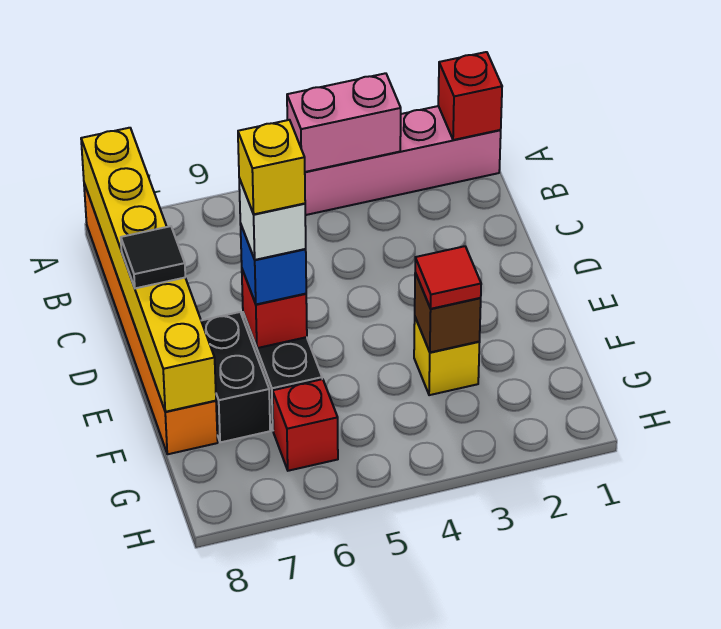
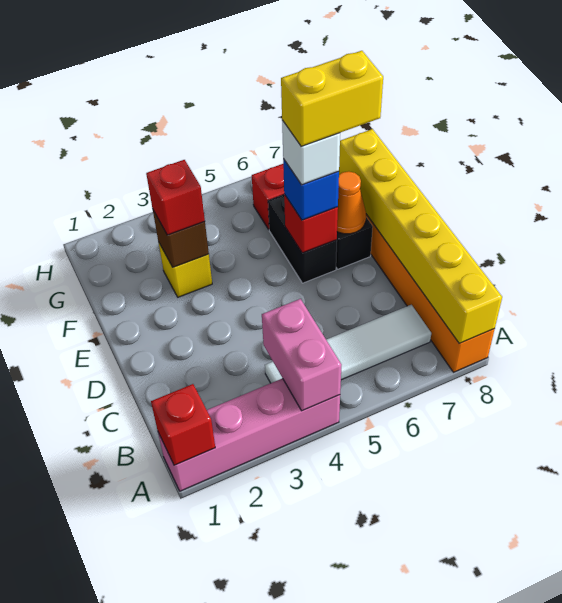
pink brick A3:A4 level 2 -> pink brick A4:B4 level 2
none -> white tile B4:B7 level 1
black tile D8 level 3 -> none
yellow brick E6 level 5 -> yellow brick E6:E7 level 5
none -> orange cone E7 level 2
red tile F3 level 3 -> red brick F3 level 3

